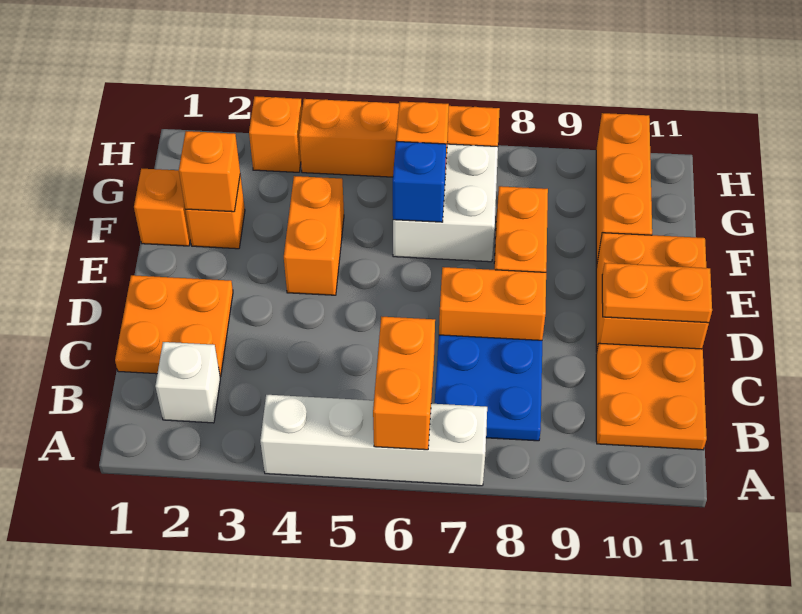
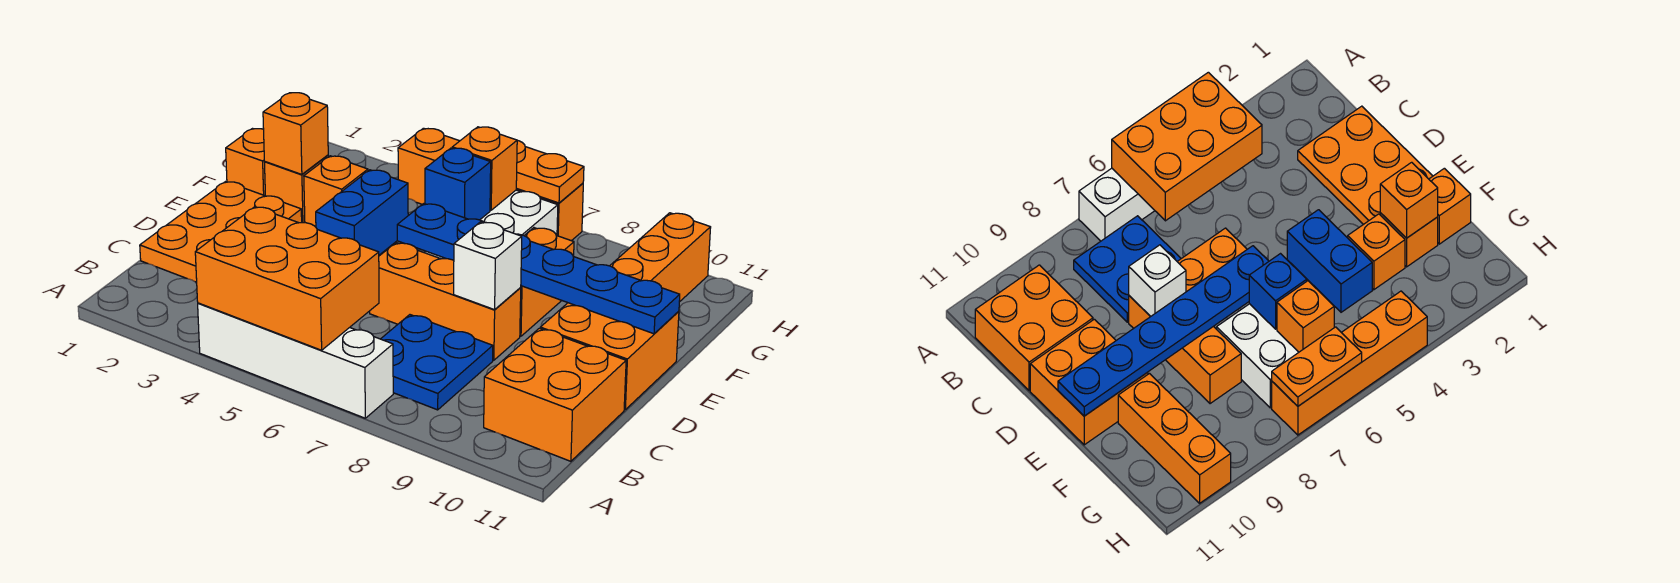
orange brick A6:B6 level 2 -> orange brick A4:B6 level 2
white brick B2 level 1 -> white brick D8 level 2
orange plate B10:C11 level 1 -> orange brick B10:C11 level 1
orange plate C1:D2 level 1 -> orange plate C1:E2 level 1
orange brick D7:D8 level 1 -> orange brick D6:D8 level 1
orange plate D10:D11 level 2 -> orange plate H6:H7 level 2
orange brick E4:F4 level 1 -> blue brick E4:F4 level 1
none -> blue plate E6:E11 level 2
orange brick H3 level 1 -> orange brick F3 level 1

